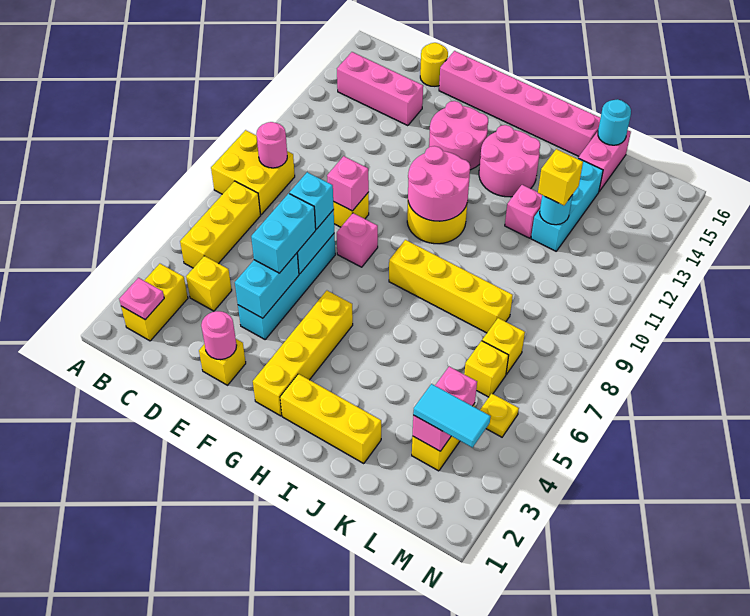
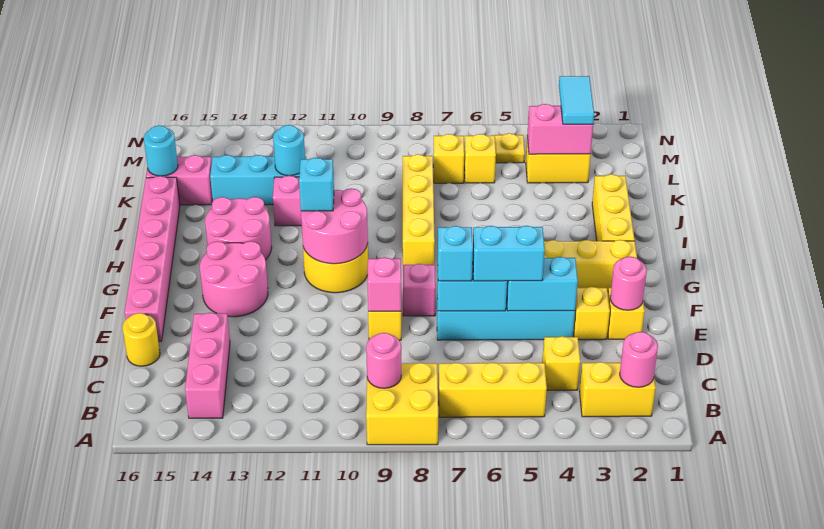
pink plate B2 level 2 -> pink round brick B2 level 2
none -> cyan brick H11 level 3
yellow brick K12 level 3 -> yellow brick E3 level 1

